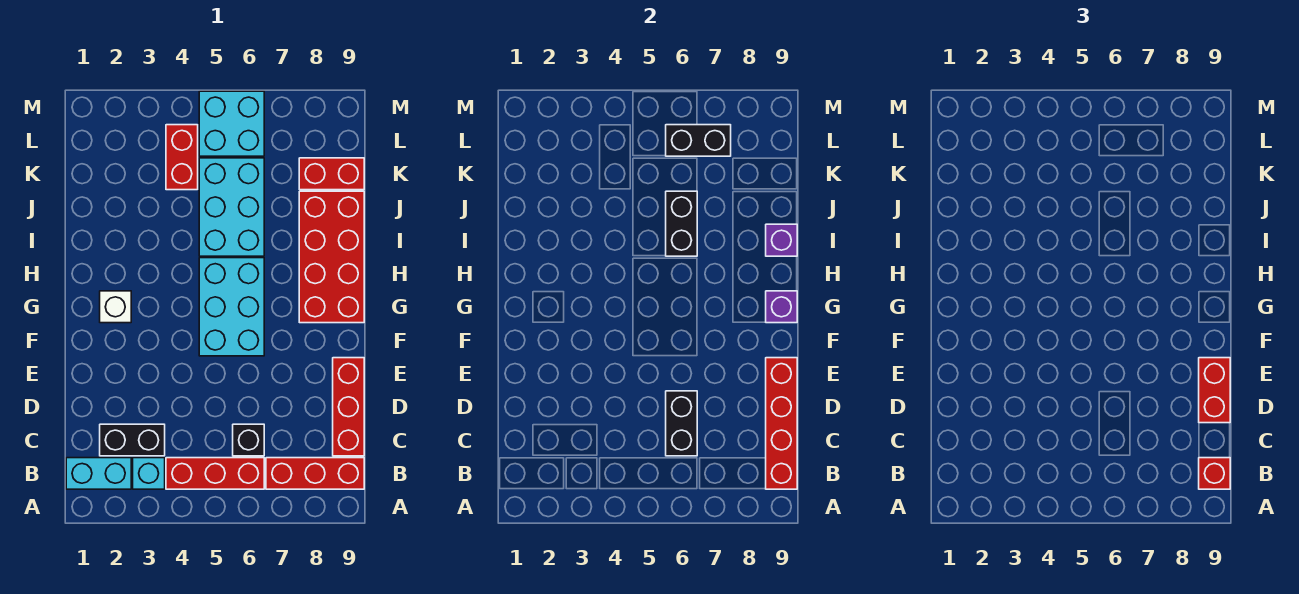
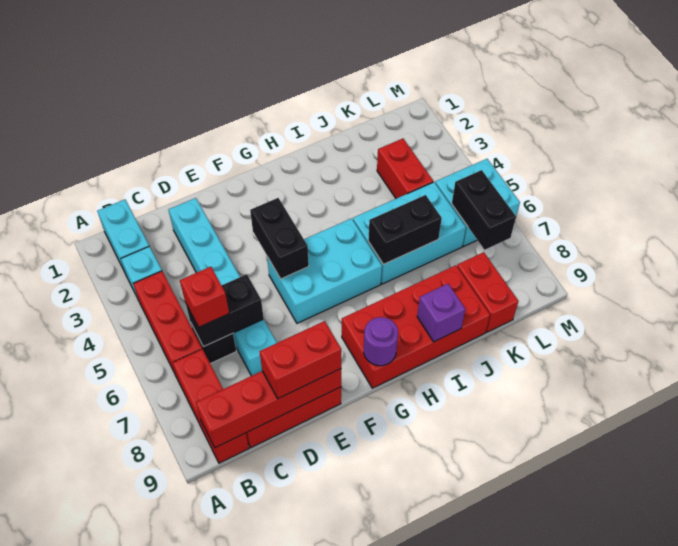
red brick B9 level 3 -> red brick C6 level 3
black brick C2:C3 level 1 -> black brick F4:F5 level 2
none -> cyan brick D2:D7 level 1
white brick G2 level 1 -> none
purple brick G9 level 2 -> purple round brick G9 level 2
red brick K4:L4 level 1 -> red brick K3:K4 level 1

